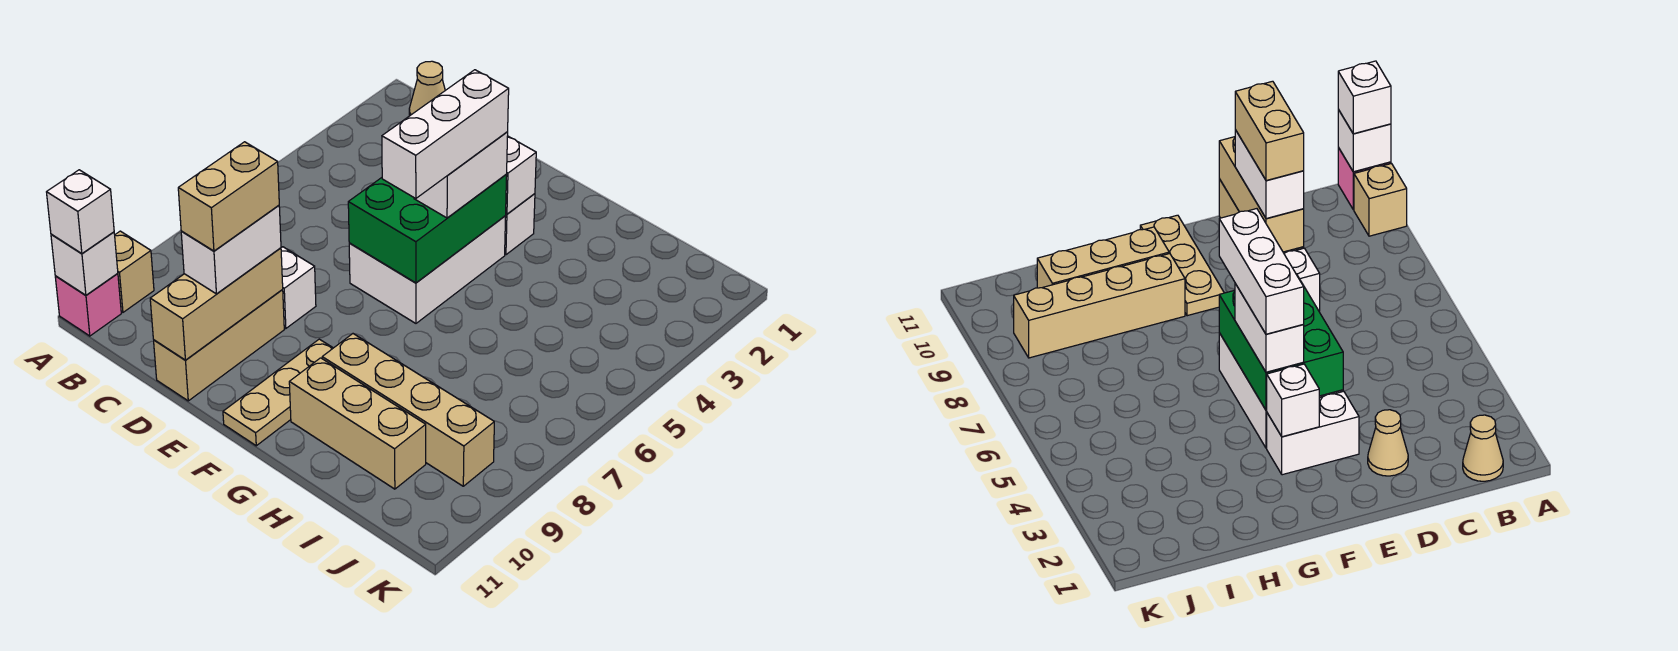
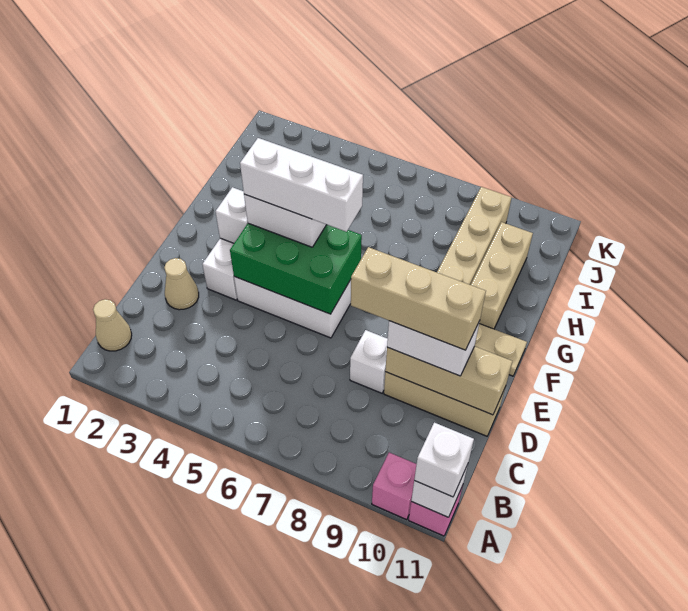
tan brick A10 level 1 -> pink brick A10 level 1
tan brick D9:D10 level 4 -> tan brick D8:D10 level 4

